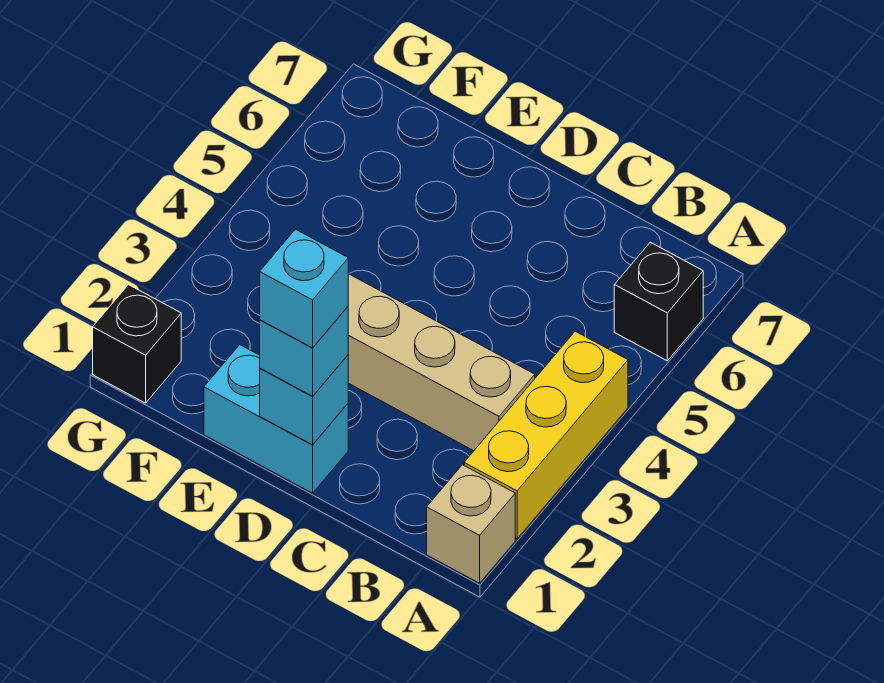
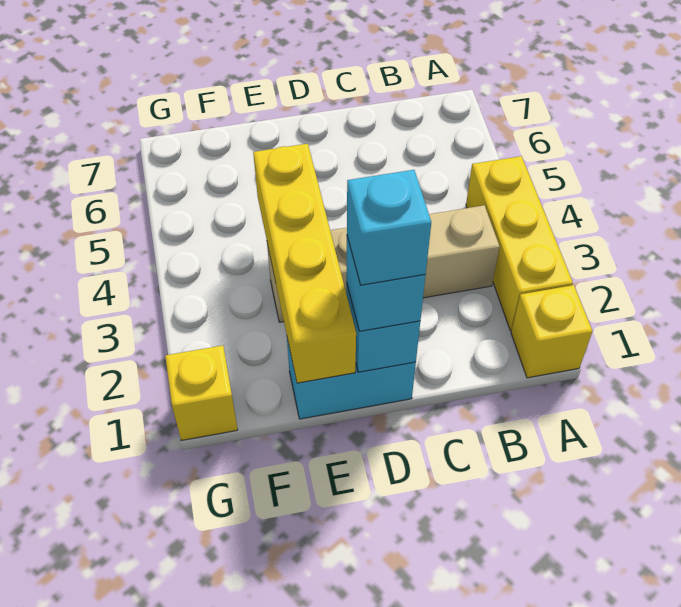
tan brick A1 level 1 -> yellow brick A1 level 1
black brick A6 level 1 -> none
none -> yellow brick E1:E4 level 2
black brick G1 level 1 -> yellow brick G1 level 1

